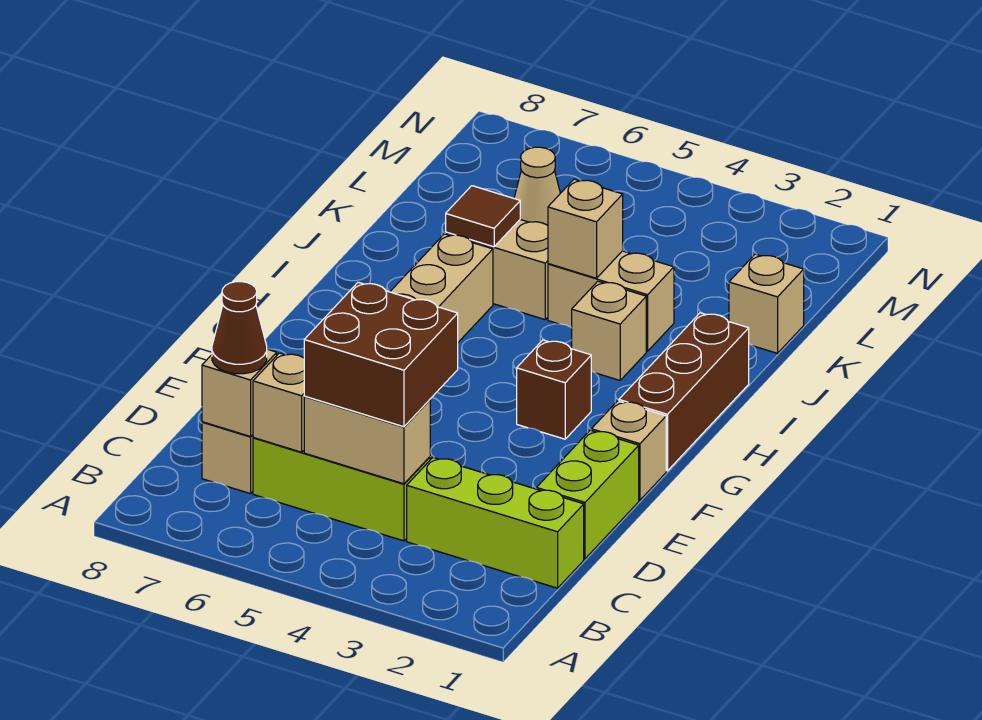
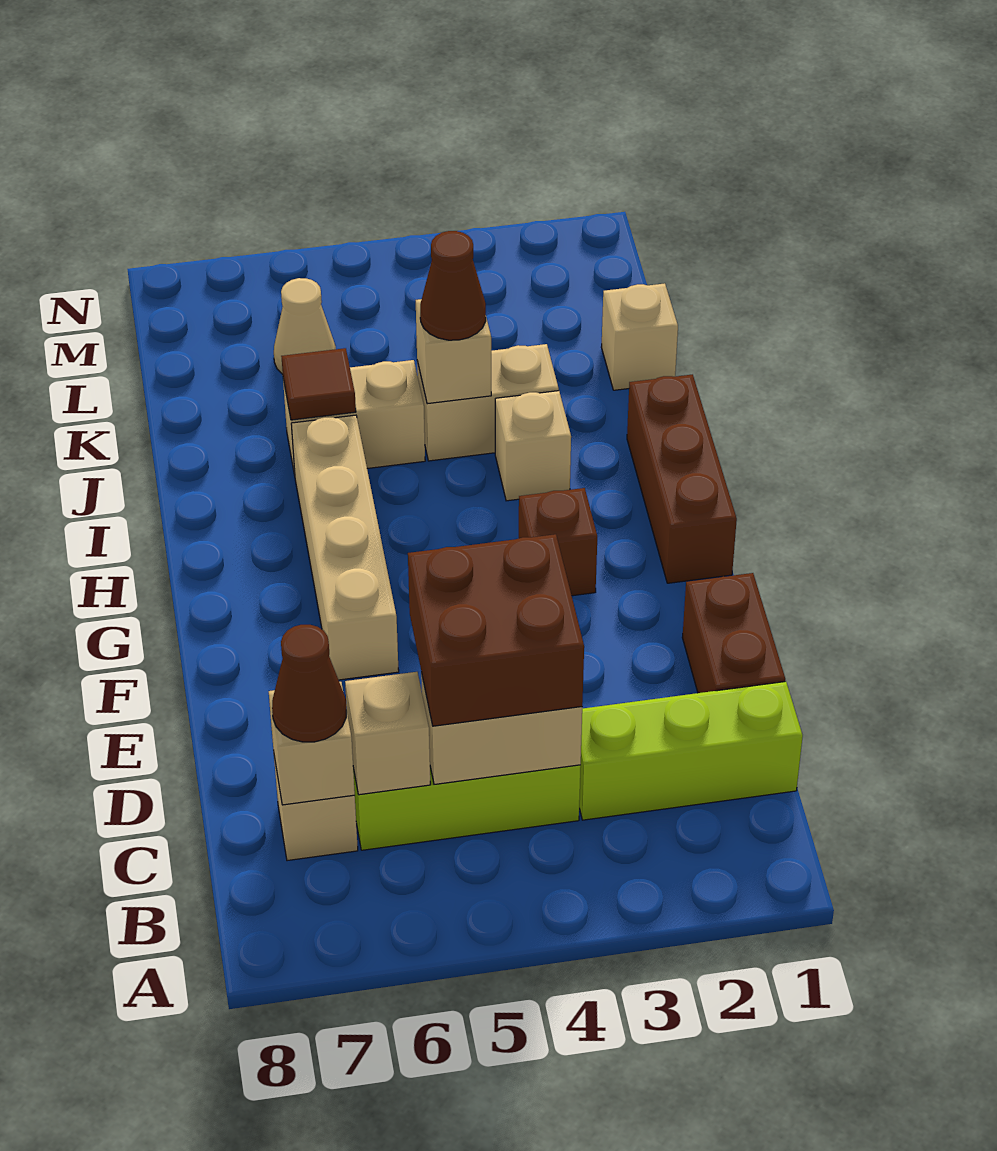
lime brick D1:E1 level 1 -> brown brick D1:E1 level 1
tan brick F1 level 1 -> none
none -> brown cone J4 level 3

